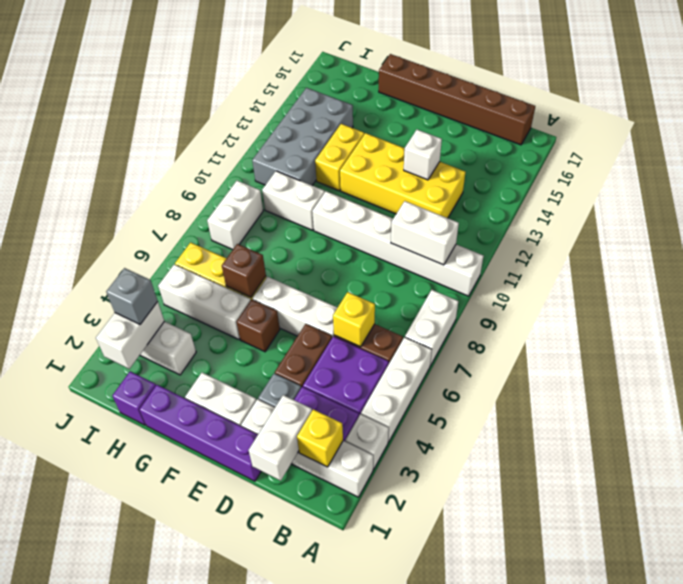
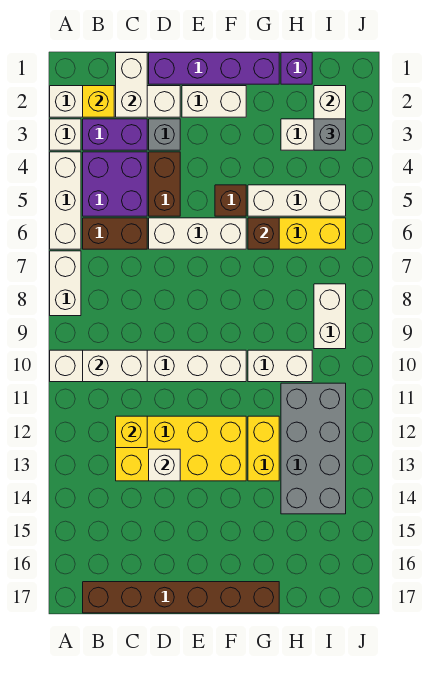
yellow brick C6 level 2 -> yellow brick C12 level 2

